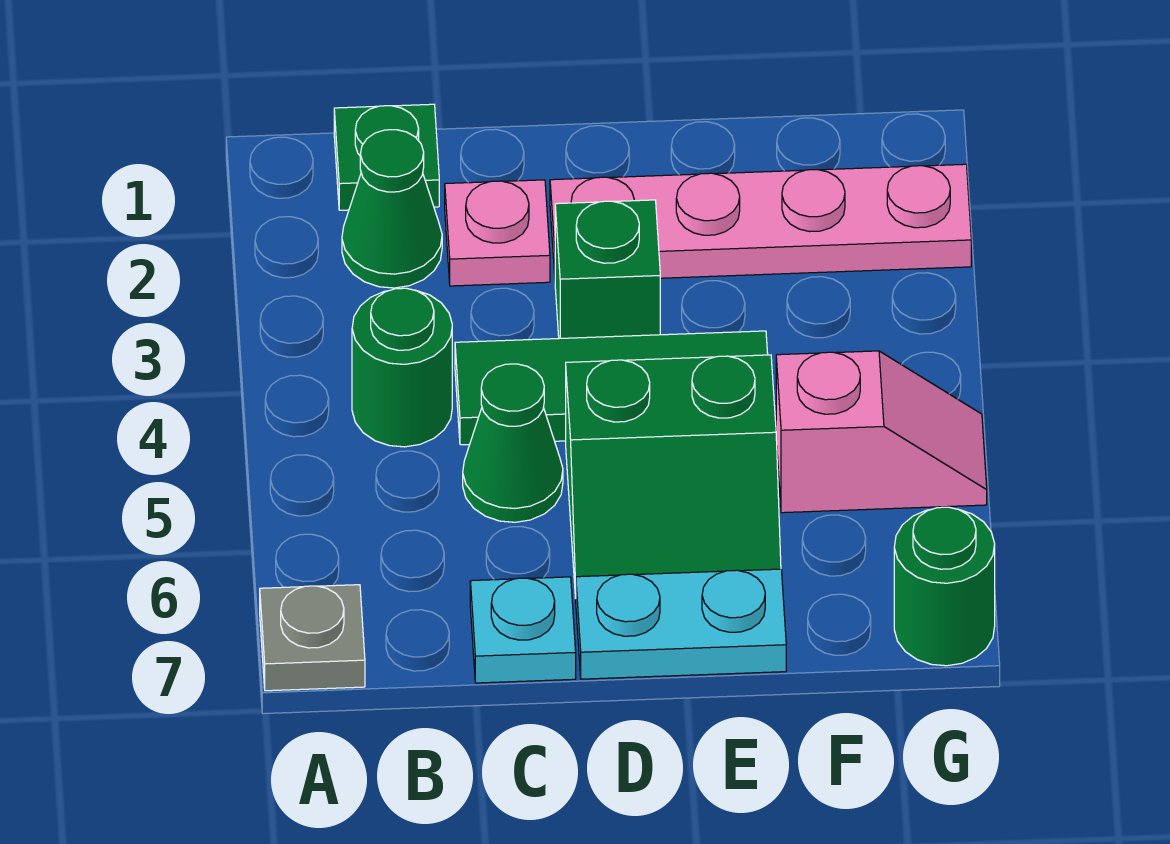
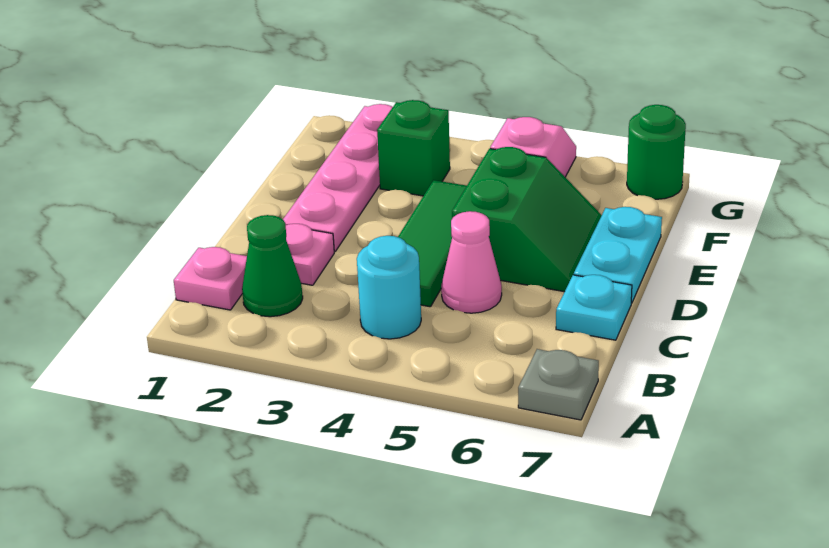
green plate B1 level 1 -> pink plate B1 level 1
green round brick B4 level 1 -> cyan round brick B4 level 1
green cone C5 level 1 -> pink cone C5 level 1
green brick D3 level 1 -> green brick F3 level 1

